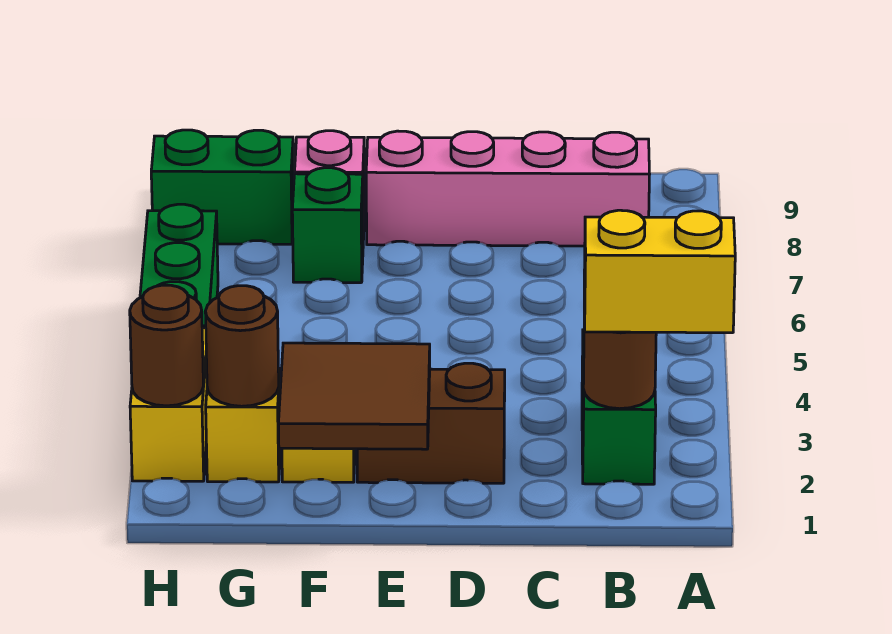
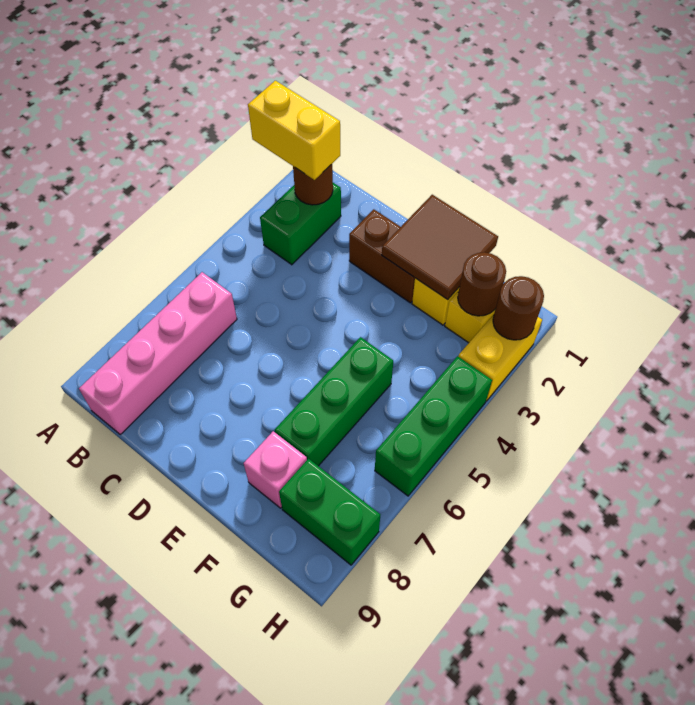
pink brick B8:E8 level 1 -> pink brick B6:B9 level 1
green brick F7 level 1 -> green brick F5:F7 level 1

